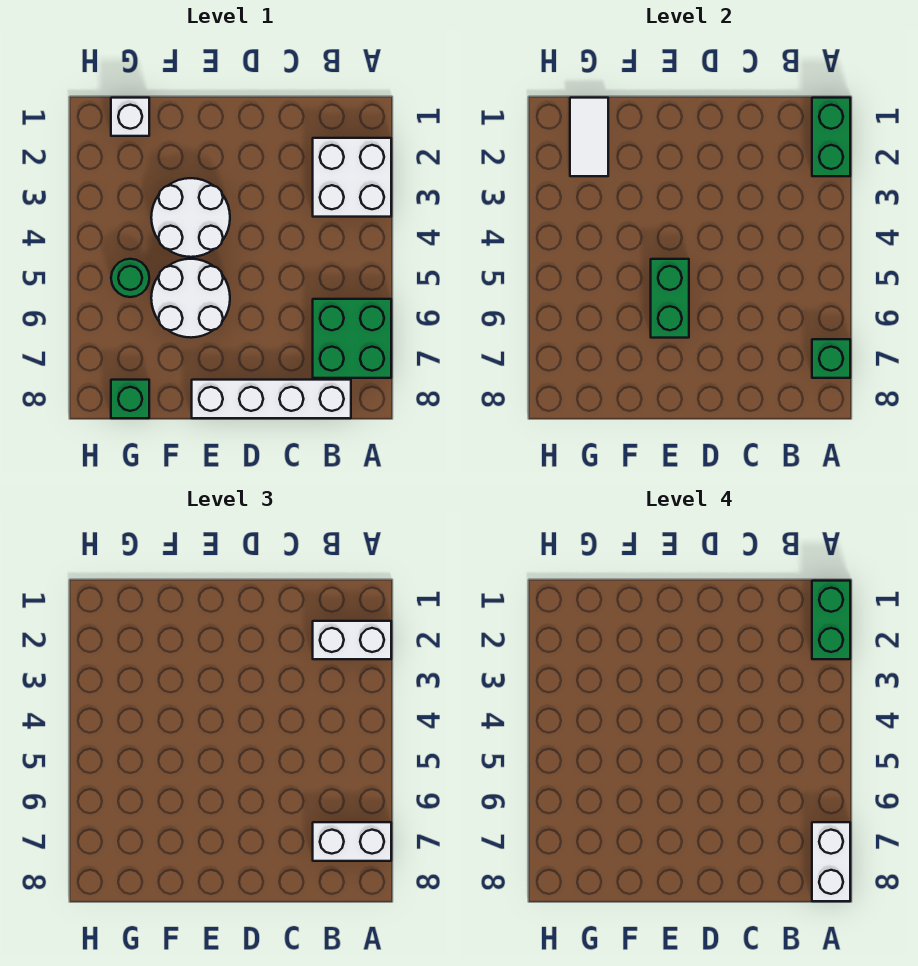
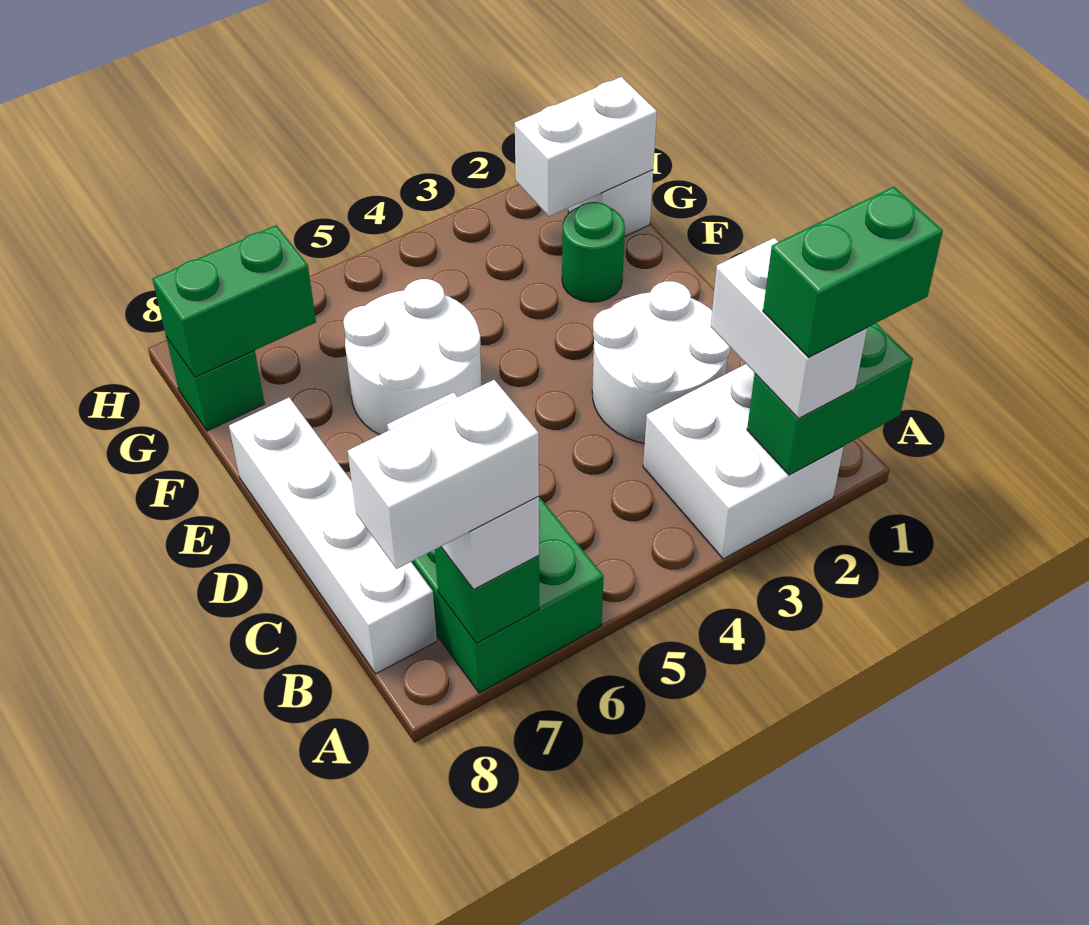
white round brick E3:F4 level 1 -> white round brick C2:D3 level 1
green brick E5:E6 level 2 -> green brick G7:G8 level 2
white tile G1:G2 level 2 -> white brick G1:G2 level 2
green round brick G5 level 1 -> green round brick F2 level 1

